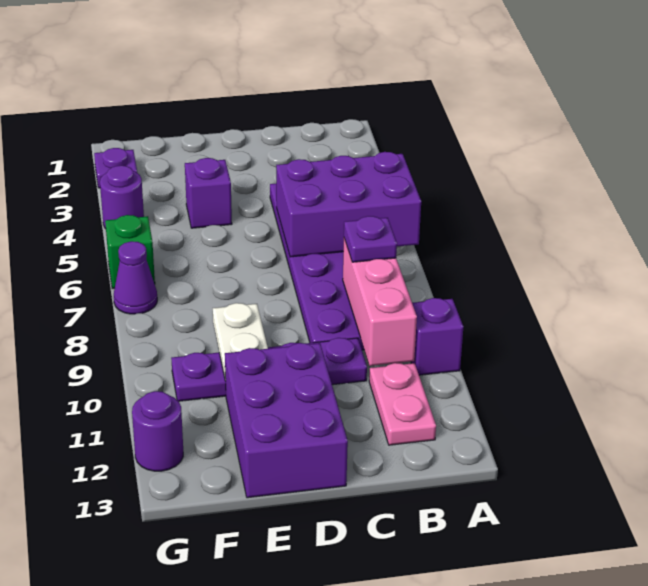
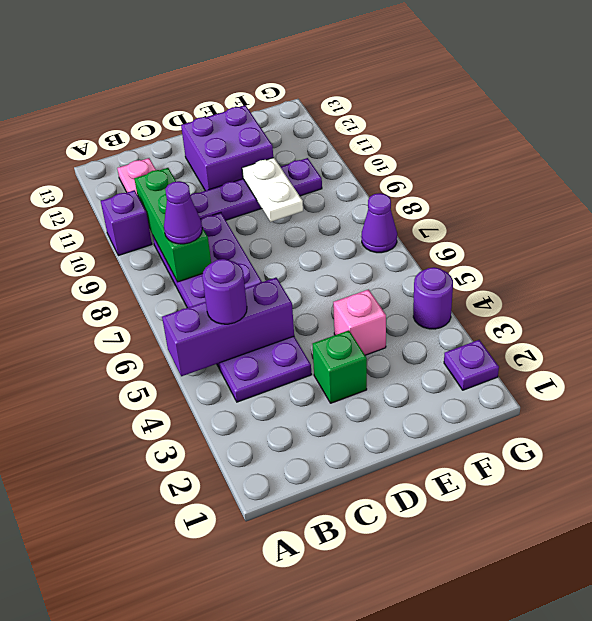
purple brick A5:C6 level 2 -> purple brick A5:C5 level 2
pink brick B8:B10 level 2 -> green brick B8:B10 level 2
purple plate B8 level 3 -> purple cone B8 level 3
purple brick D11:E13 level 1 -> purple brick D11:E12 level 1
purple brick E4 level 1 -> pink brick E4 level 1
green brick G6 level 1 -> green brick D3 level 1
purple round brick G12 level 1 -> purple round brick B5 level 3

